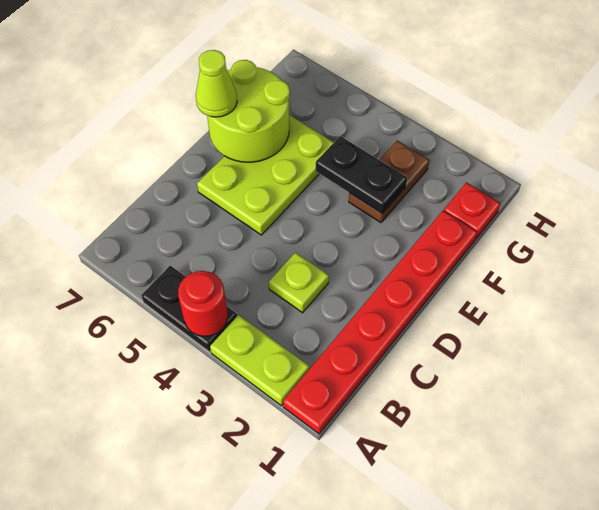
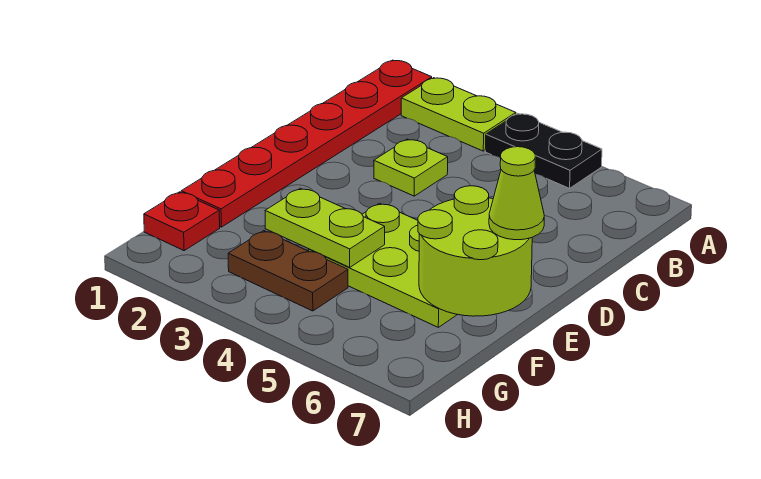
red round brick A4 level 2 -> none
lime plate D5:F6 level 1 -> lime plate E4:F6 level 1
brown plate F3:G3 level 1 -> brown plate G3:G4 level 1
black plate F3:F4 level 2 -> lime plate F3:F4 level 2

